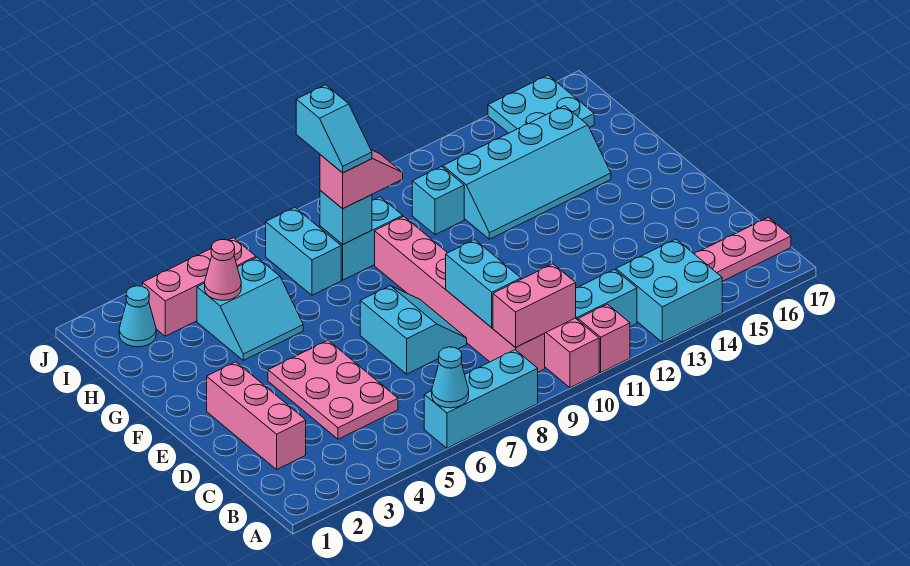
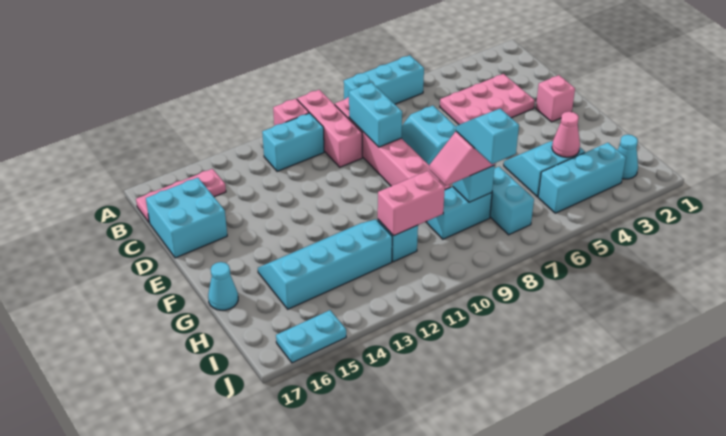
cyan cone A6 level 2 -> cyan cone G17 level 1
cyan brick A13:B14 level 1 -> cyan brick C16:D17 level 1
pink brick B9:B10 level 2 -> pink brick H10:H11 level 2
pink brick C2:E2 level 1 -> pink brick E2 level 1
pink plate C4:E5 level 1 -> pink plate C3:D5 level 1
pink brick I3:I5 level 1 -> cyan brick I3:I5 level 1
cyan plate I15:J16 level 1 -> cyan plate J15:J16 level 1

